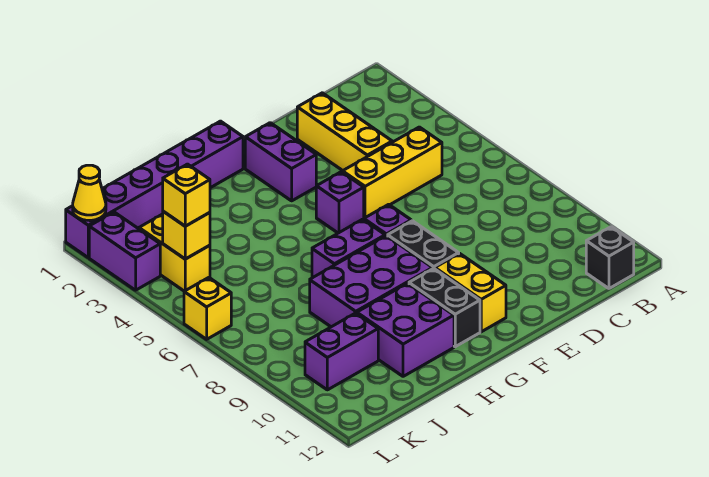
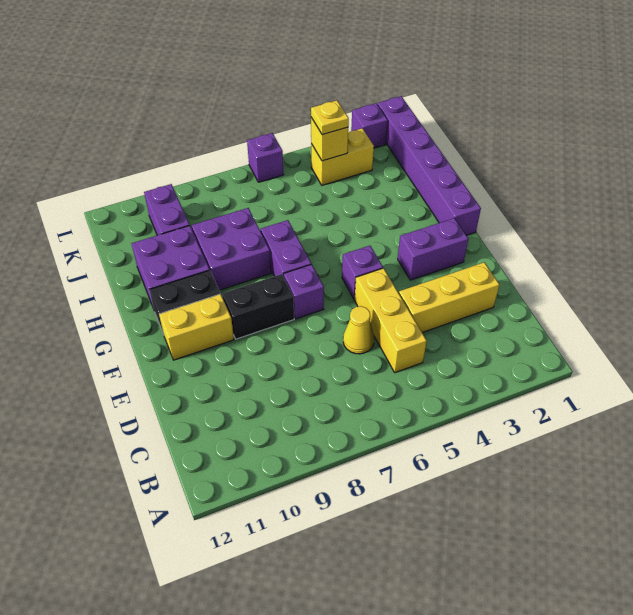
black brick B12 level 1 -> none
purple brick G8:I9 level 1 -> purple brick H8:I9 level 1
yellow brick K4 level 3 -> yellow plate K4 level 3
yellow cone L1 level 2 -> yellow cone D6 level 1
purple brick L2:L3 level 1 -> purple brick L2 level 1
yellow brick L6 level 1 -> purple brick L6 level 1

